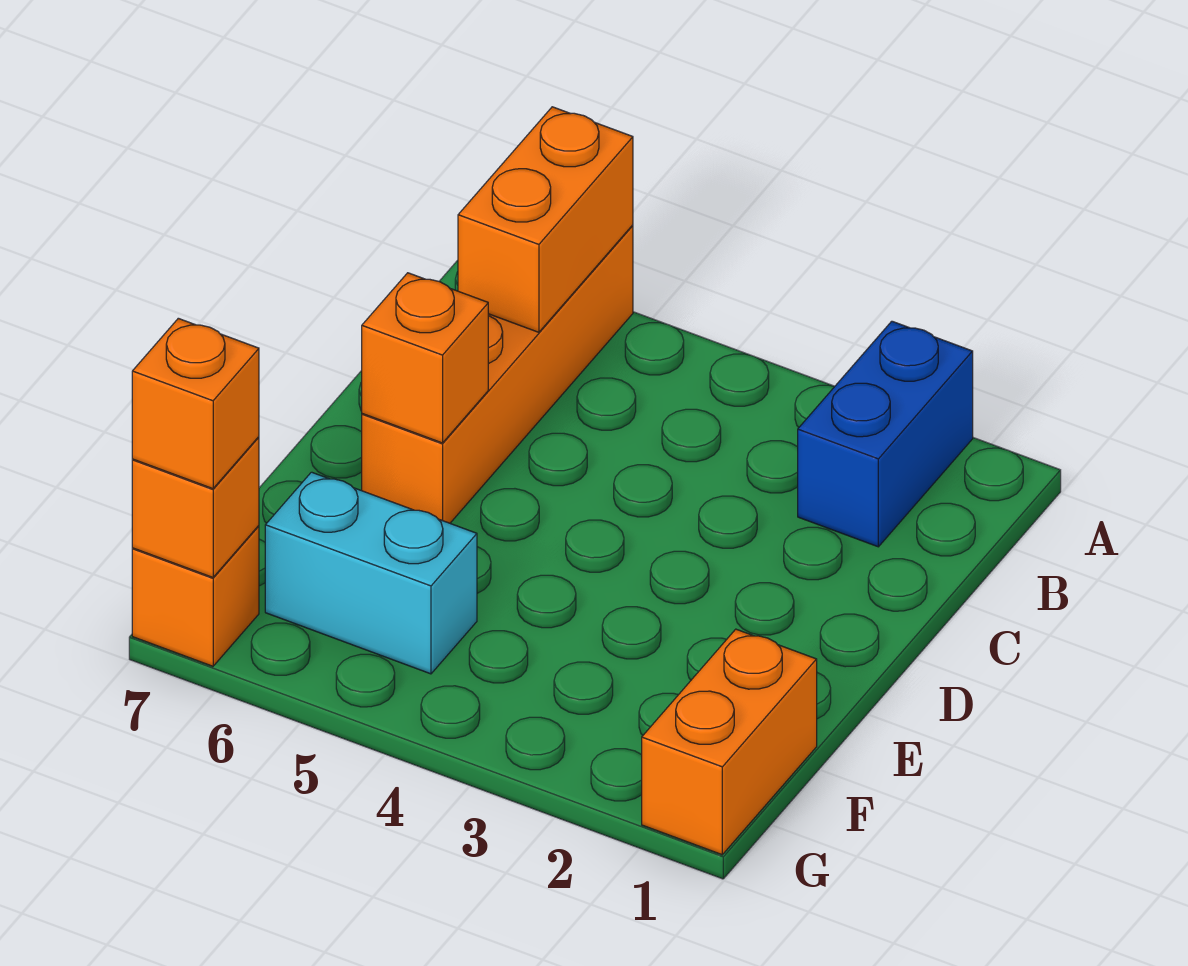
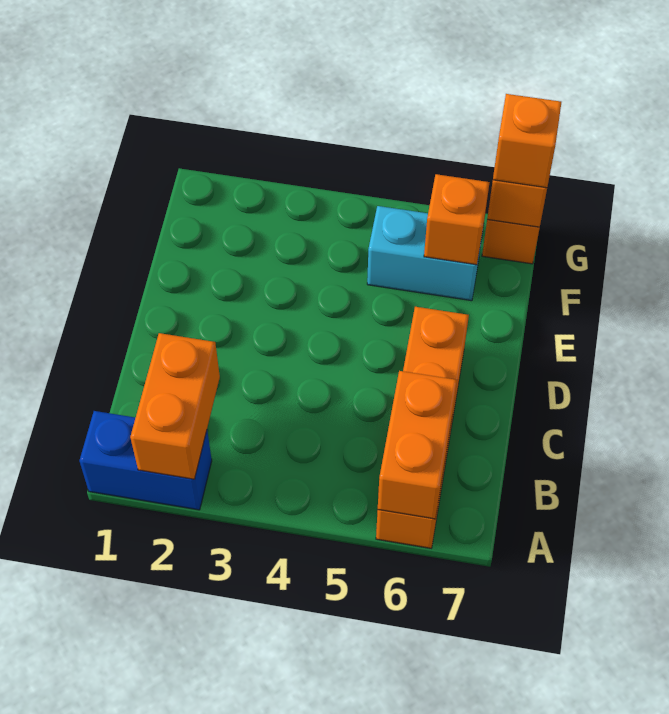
blue brick A2:B2 level 1 -> blue brick A1:A2 level 1
orange brick D6 level 2 -> orange brick F6 level 2
orange brick F1:G1 level 1 -> orange brick A2:B2 level 2

